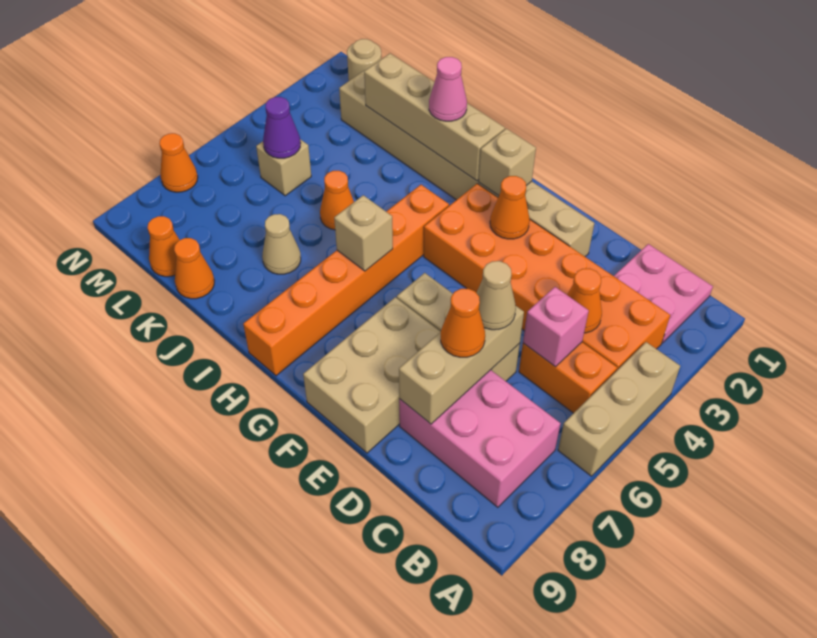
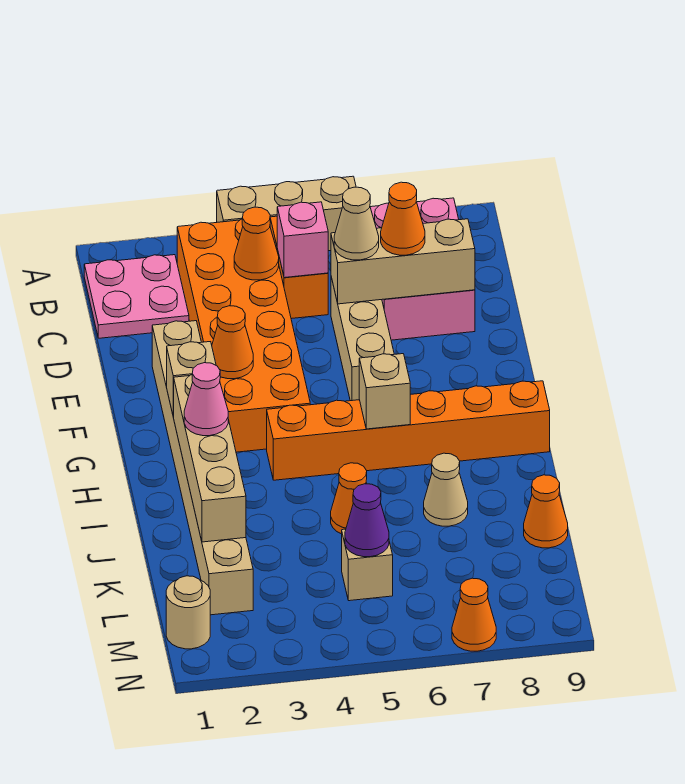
tan brick E7:F9 level 1 -> none
orange cone L9 level 1 -> none

